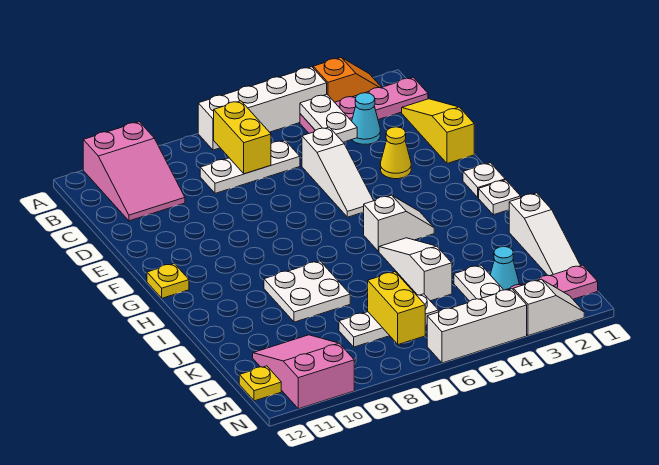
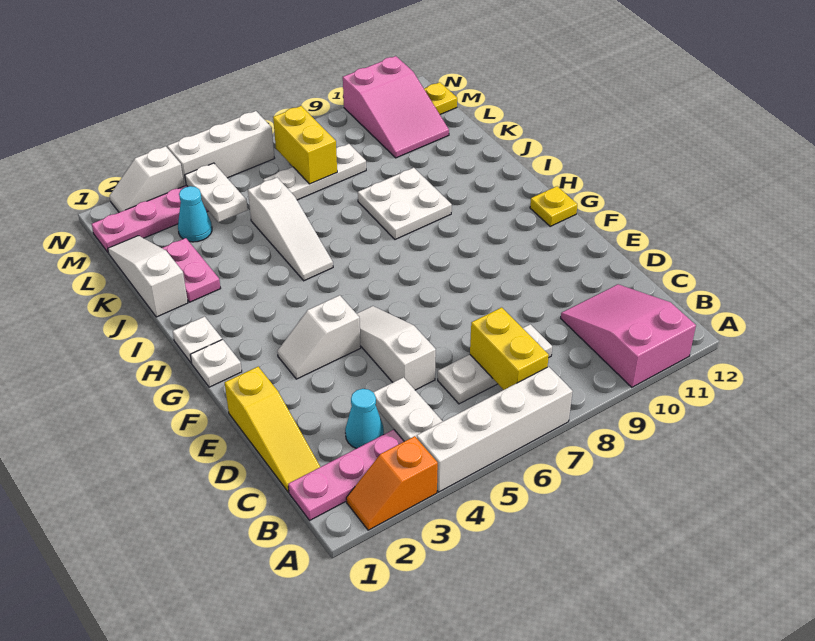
yellow cone E3 level 1 -> none
white slope H4:H5 level 1 top 5 -> white slope F3:F4 level 1 top 4
none -> pink plate J2:K2 level 1

